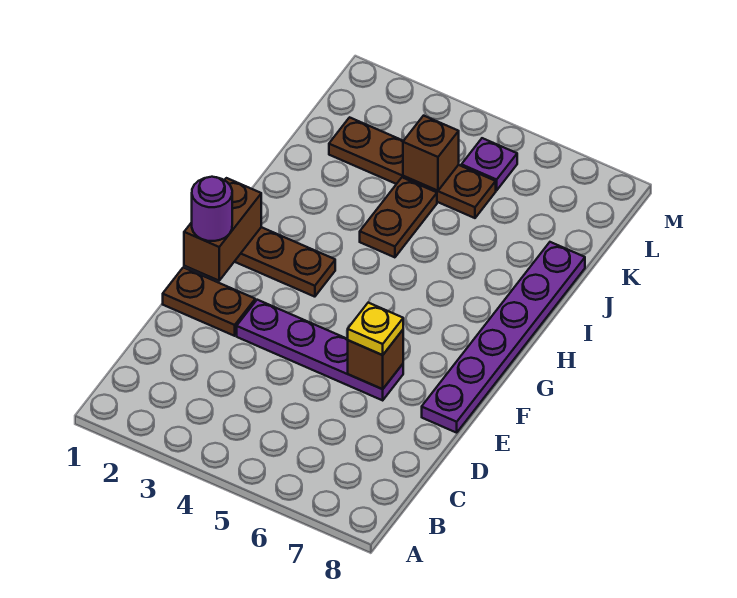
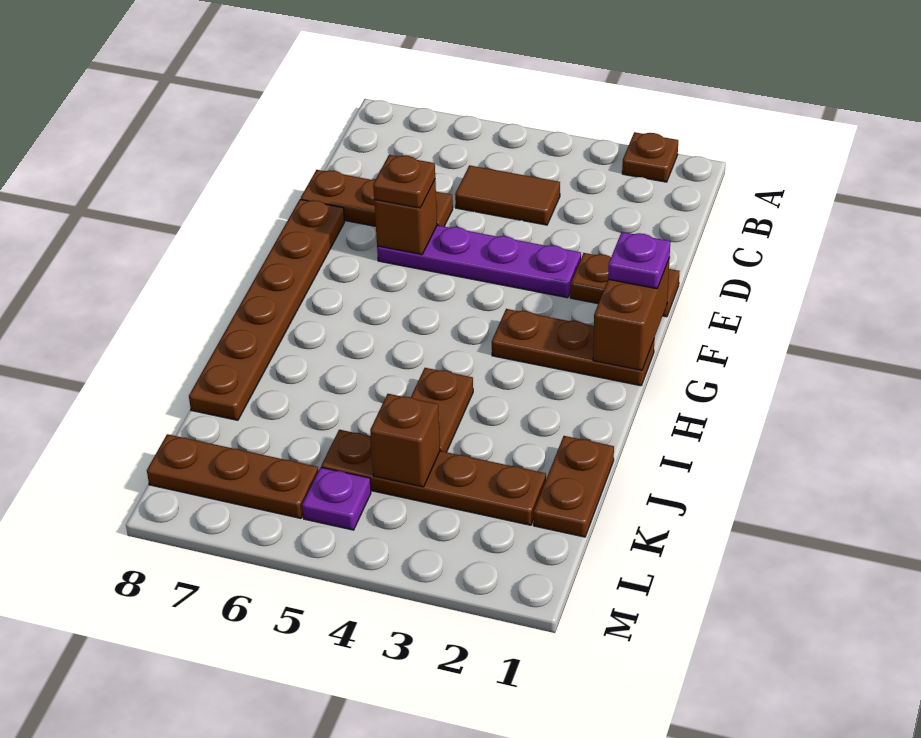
none -> brown plate A2 level 1
none -> brown tile C4:C5 level 1
none -> brown plate D6:D8 level 1
yellow plate E6 level 3 -> brown plate E6 level 3
purple plate E8:J8 level 1 -> brown plate E8:J8 level 1
purple round brick F1 level 3 -> purple plate F1 level 3
none -> brown plate J1:K1 level 1
none -> brown plate L6:L8 level 1

